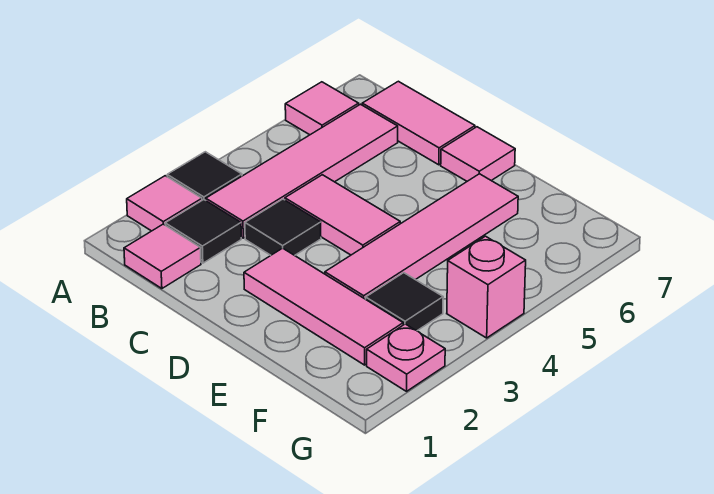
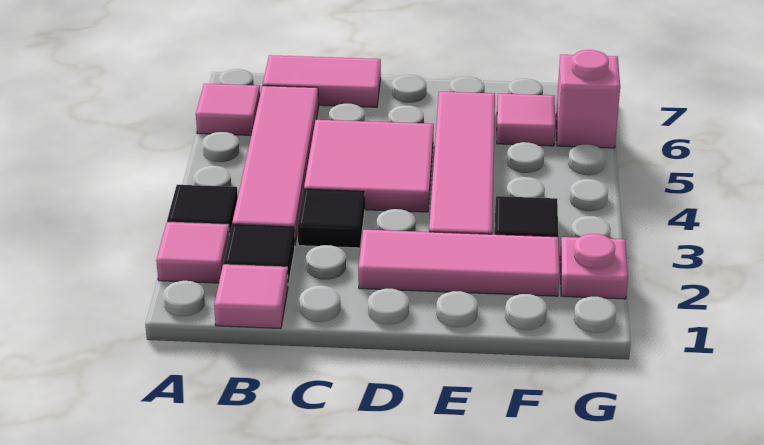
pink tile C4:D4 level 1 -> pink tile C4:D5 level 1
pink tile D7 level 1 -> pink tile F6 level 1
pink brick G4 level 1 -> pink brick G6 level 1

